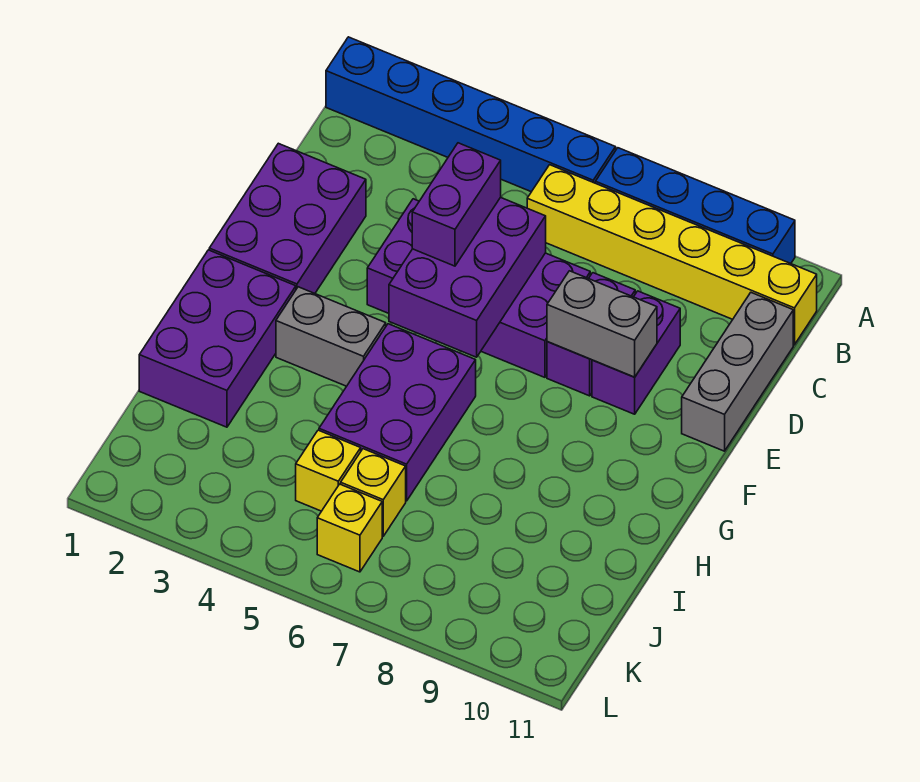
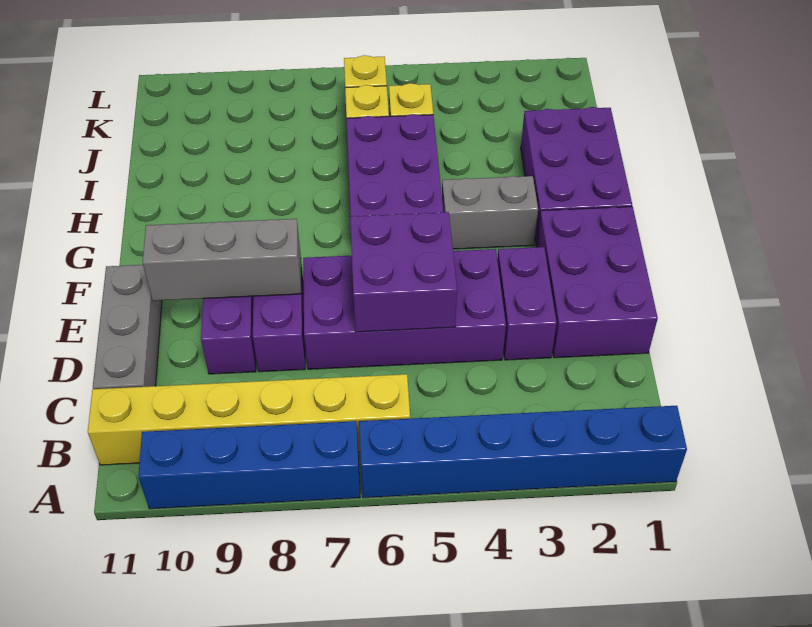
purple brick D5:F6 level 2 -> purple brick D5:E6 level 2
purple brick D5:E5 level 3 -> purple brick D3:E3 level 1
grey brick E8:E9 level 2 -> grey brick E8:E10 level 2

